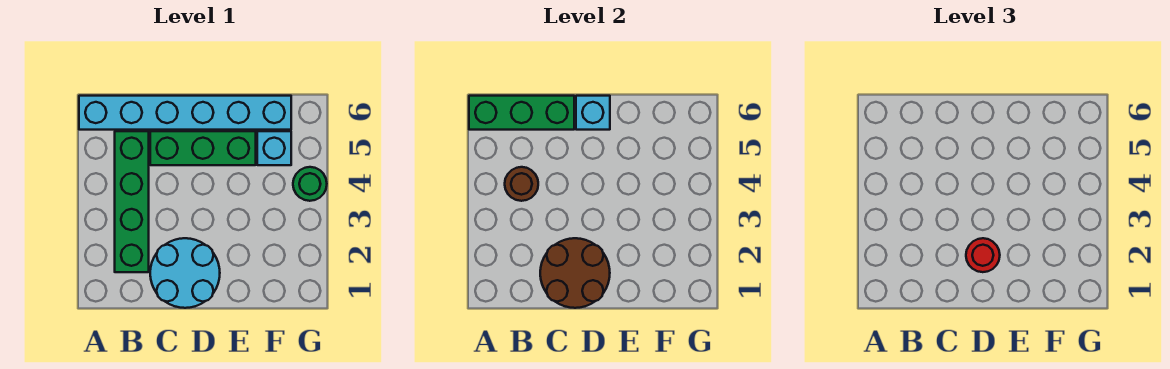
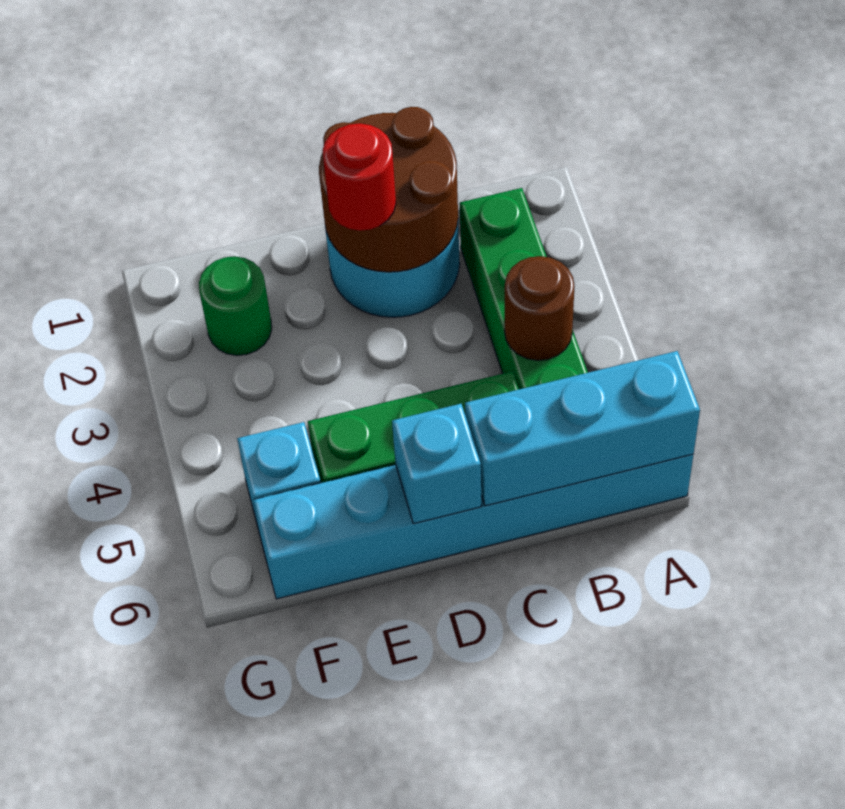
green brick A6:C6 level 2 -> cyan brick A6:C6 level 2
green round brick G4 level 1 -> green round brick F2 level 1

